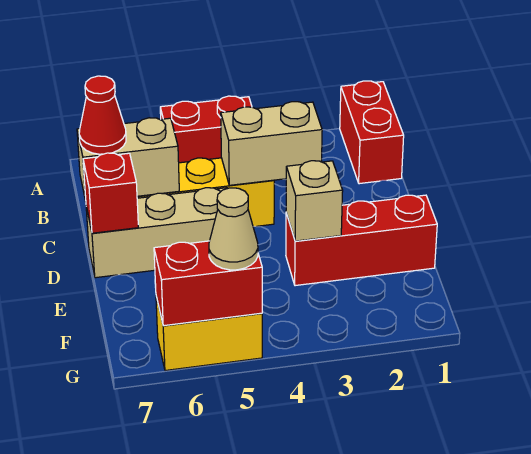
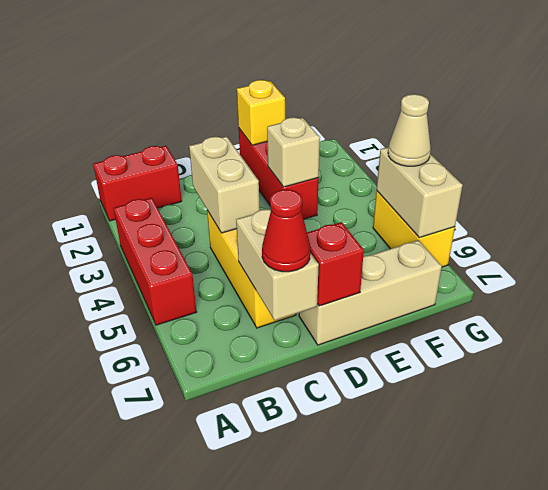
red brick A4:A5 level 1 -> red brick A3:A5 level 1
tan brick D5:D7 level 1 -> tan brick D7:F7 level 1
none -> yellow brick E1 level 2
red brick G5:G6 level 2 -> tan brick G5:G6 level 2

